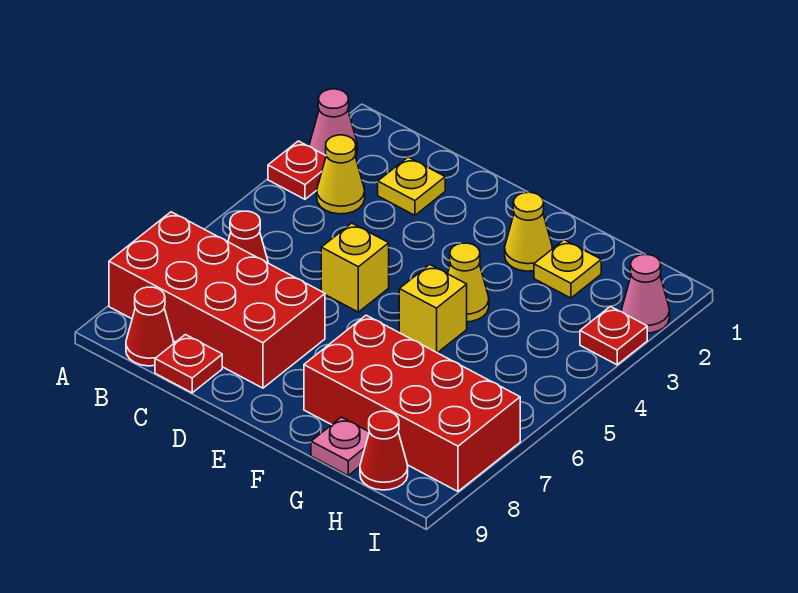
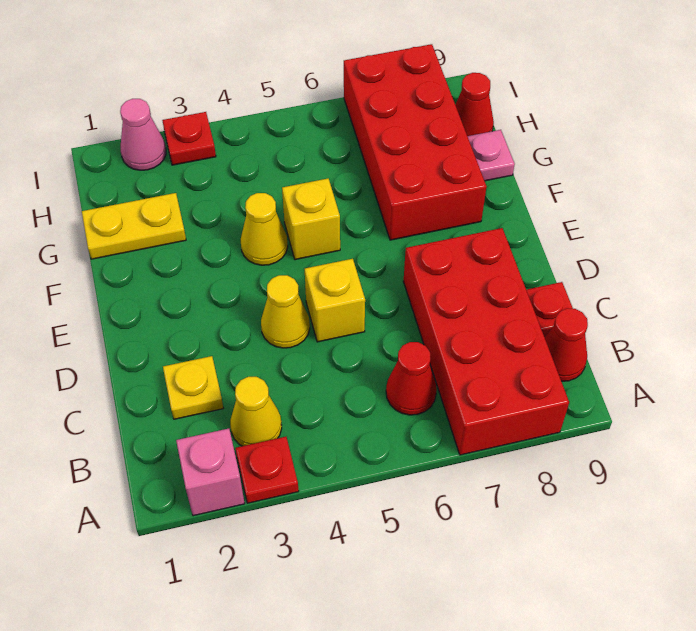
pink cone A2 level 1 -> pink brick A2 level 1
yellow cone F2 level 1 -> yellow cone D4 level 1
yellow plate G2 level 1 -> yellow plate G1:G2 level 1

